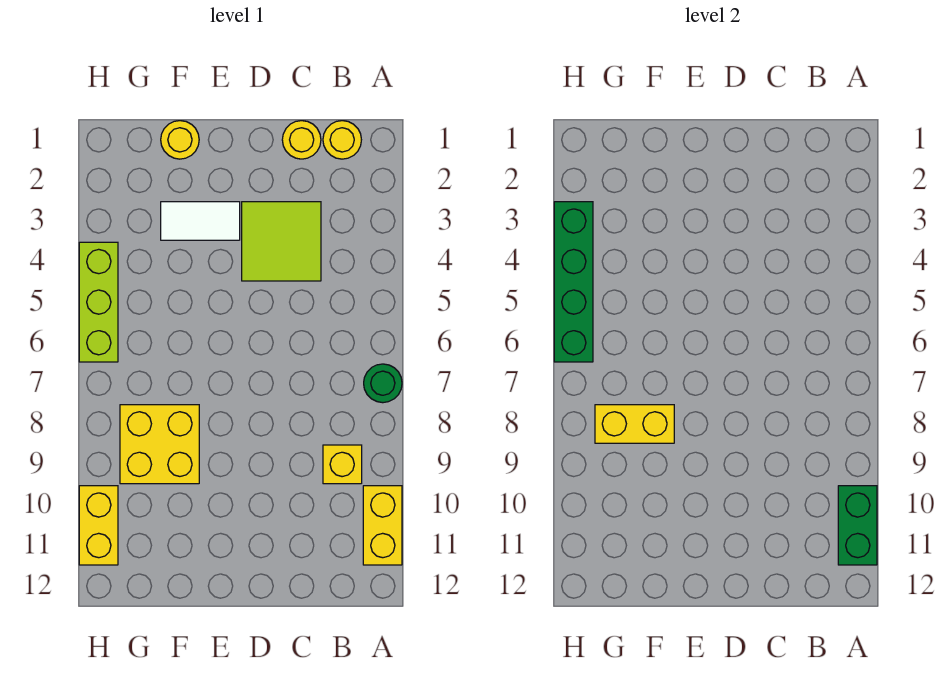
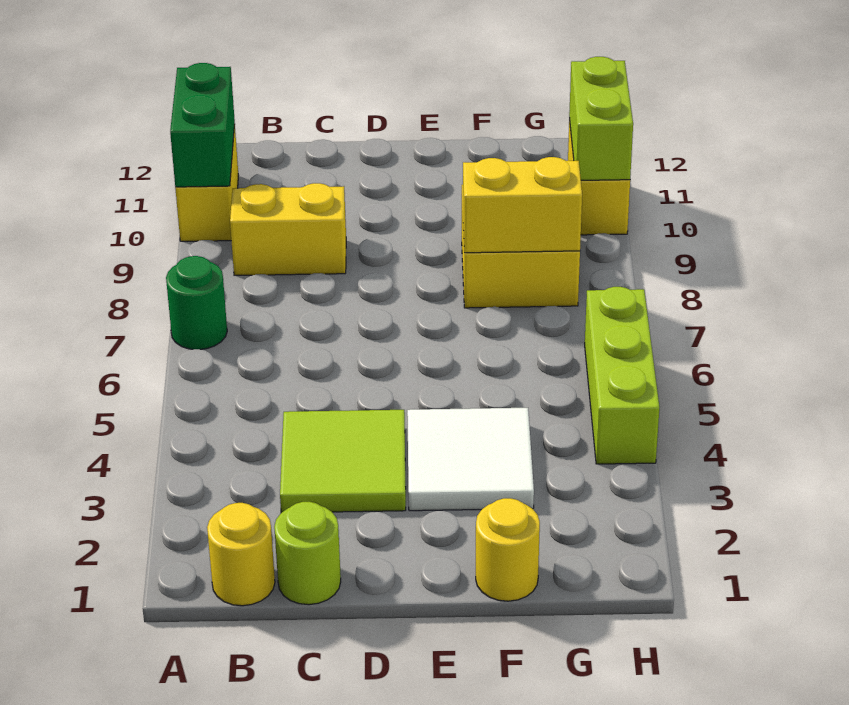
yellow brick B9 level 1 -> yellow brick B9:C9 level 1
yellow round brick C1 level 1 -> lime round brick C1 level 1
white tile E3:F3 level 1 -> white tile E3:F4 level 1
green brick H3:H6 level 2 -> none
none -> lime brick H10:H11 level 2

